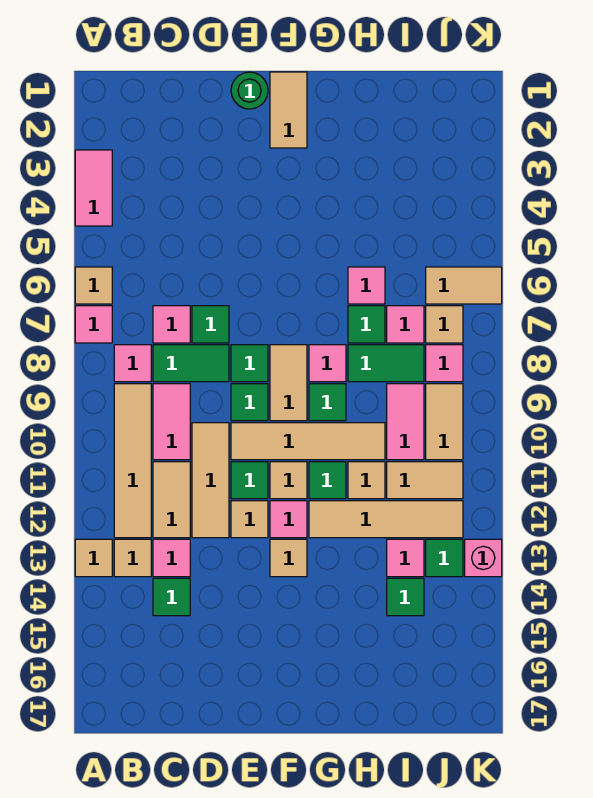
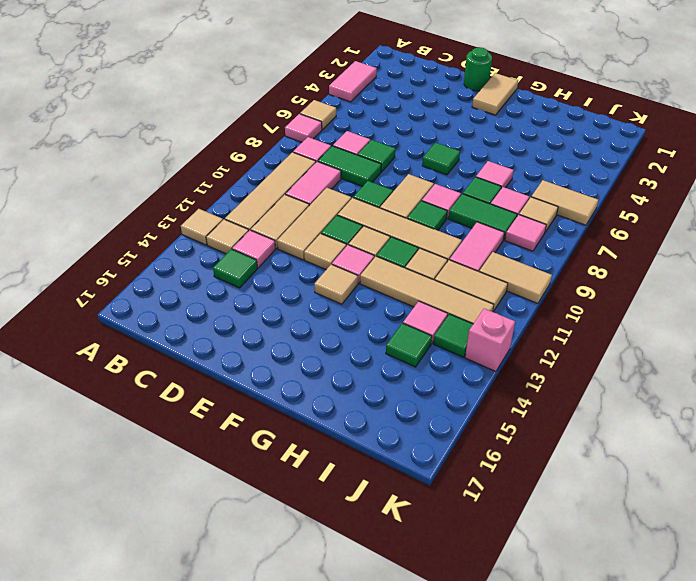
green tile E8 level 1 -> green tile F6 level 1
tan tile J9:J10 level 1 -> tan tile J10:K10 level 1

